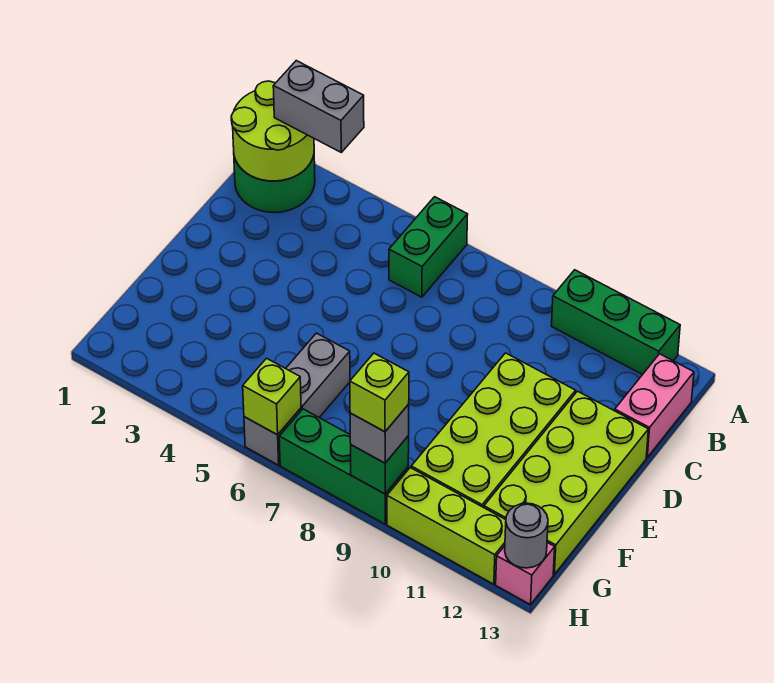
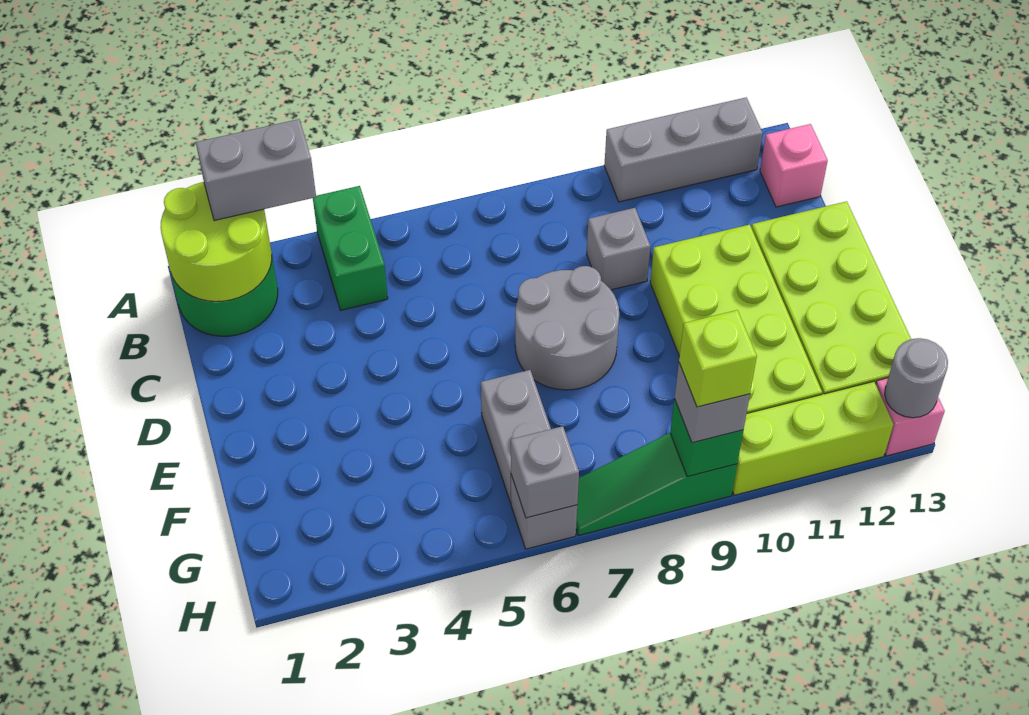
green brick A6:B6 level 1 -> green brick A4:B4 level 1
green brick A10:A12 level 1 -> grey brick A10:A12 level 1
pink brick B13:C13 level 1 -> pink brick B13 level 1
none -> grey brick C9 level 1
none -> grey round brick D7:E8 level 1
lime brick H6 level 2 -> grey brick H6 level 2
green brick H7:H9 level 1 -> green slope H7:H9 level 1 top 9

